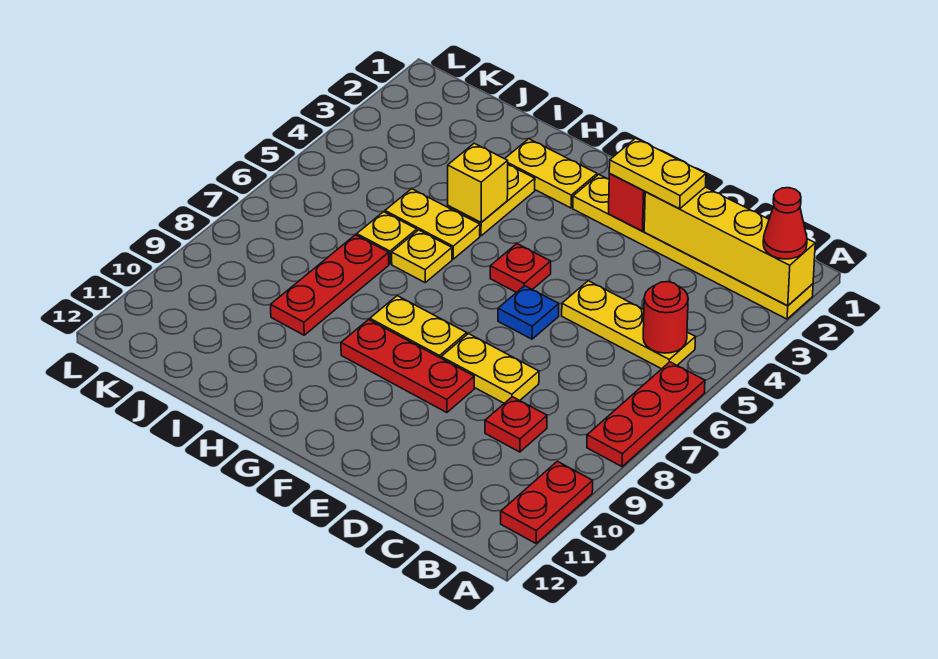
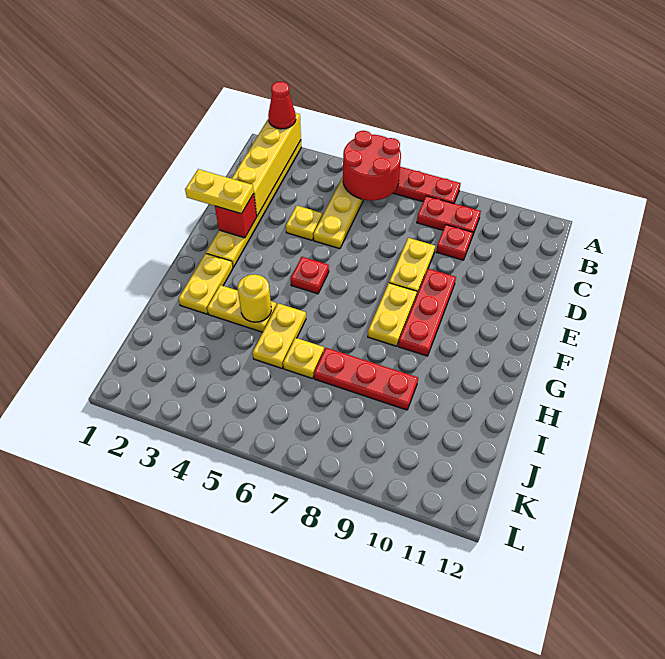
red plate A10:A11 level 1 -> red plate B8:B9 level 1
red round brick B5 level 2 -> red round brick A5:B6 level 2
yellow plate D2:E2 level 3 -> yellow plate E1:E2 level 3
blue plate E6 level 1 -> none
yellow brick H4 level 2 -> yellow round brick H4 level 2
yellow plate H6 level 1 -> yellow plate D4 level 1

